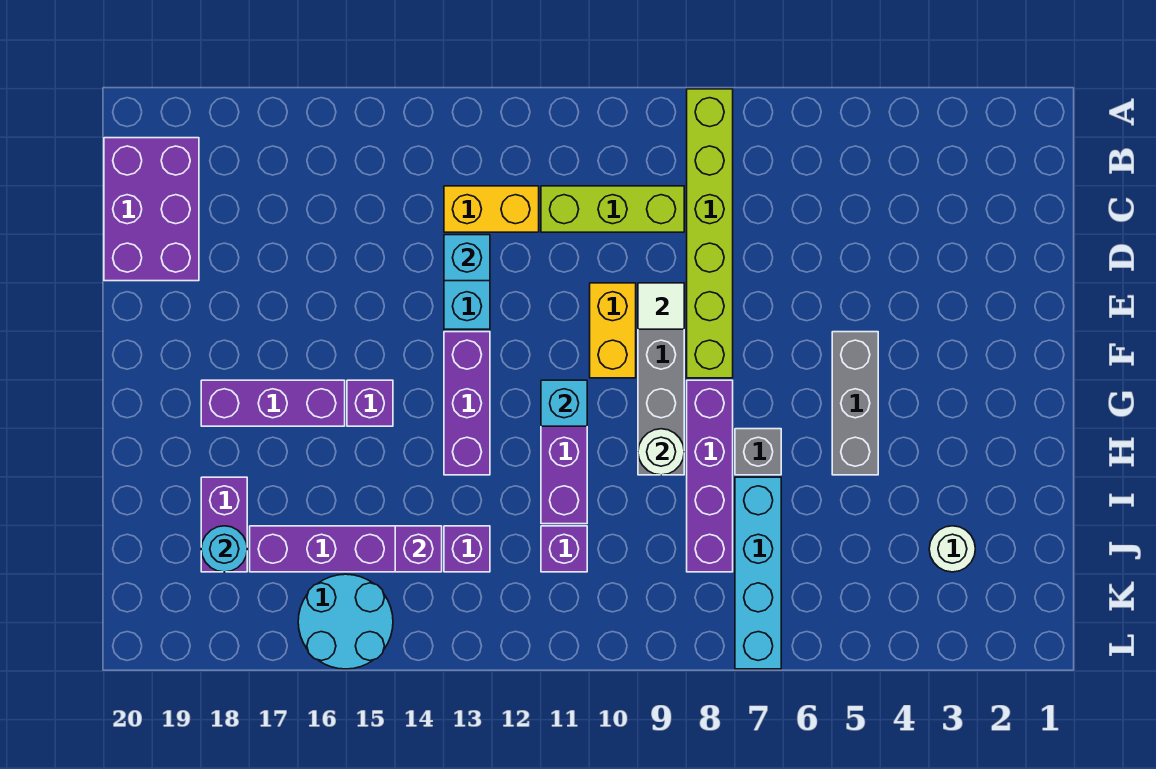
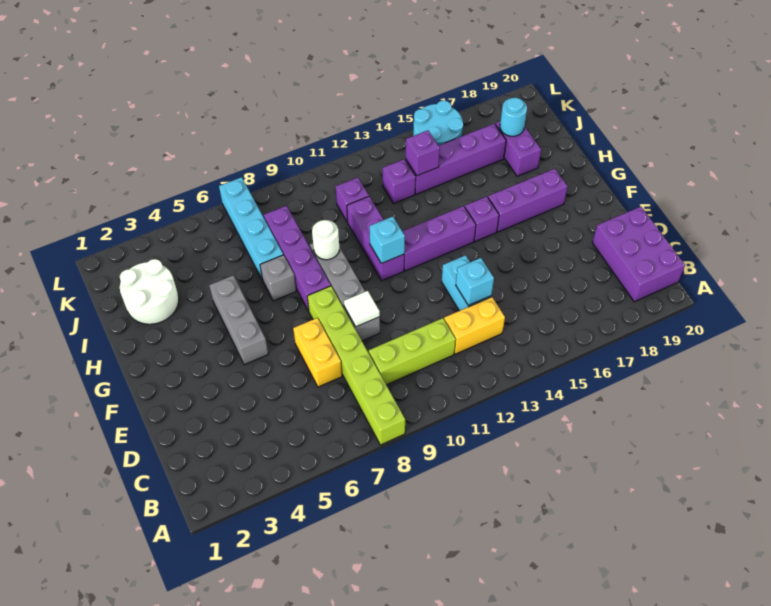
yellow brick E10:F10 level 1 -> yellow brick D7:E7 level 1
purple brick F13:H13 level 1 -> purple brick G12:G14 level 1
white round brick J3 level 1 -> white round brick I2:J3 level 1

